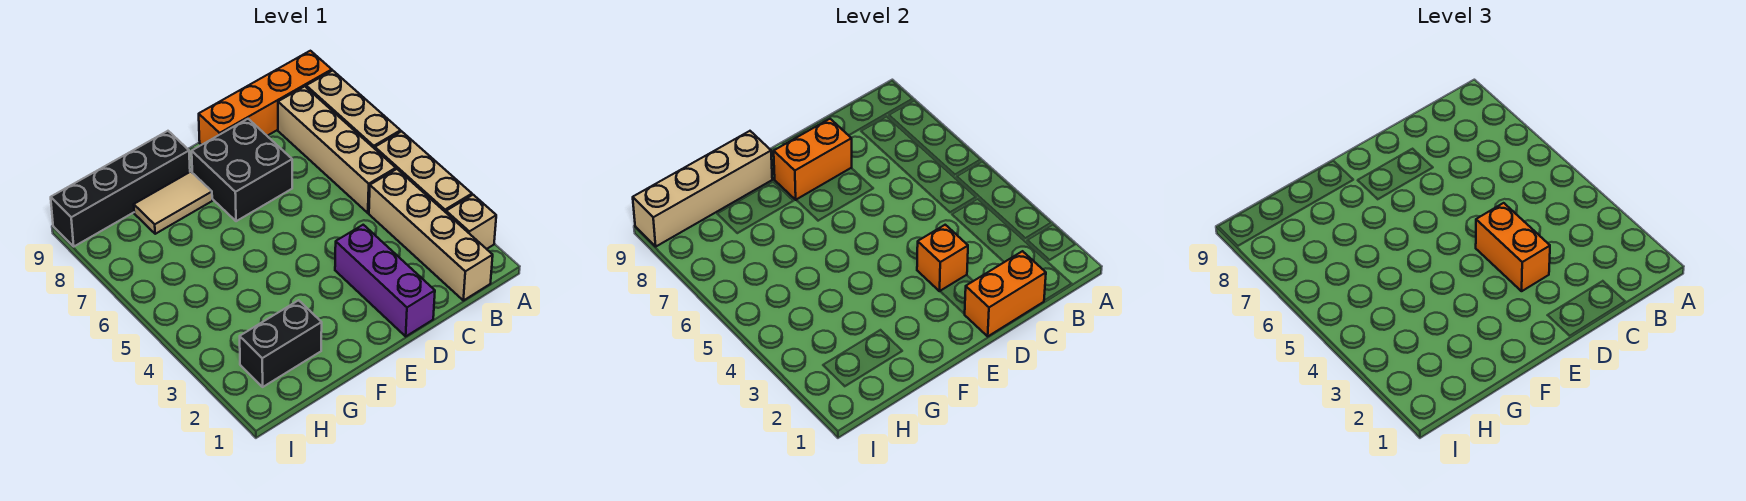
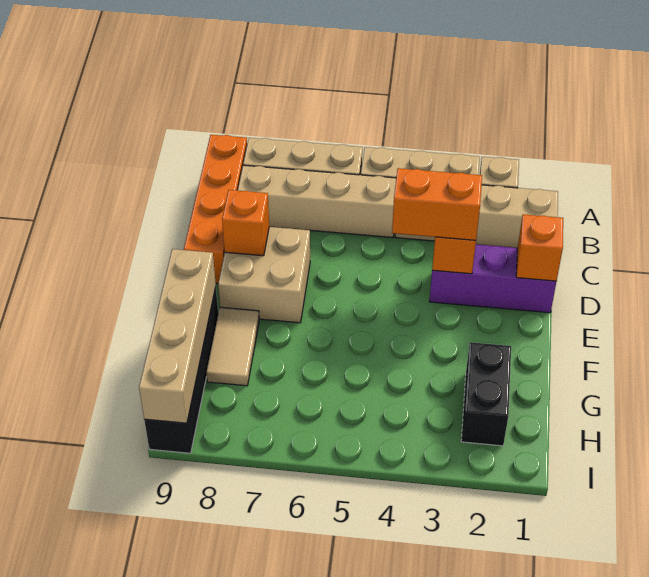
orange brick C1:D1 level 2 -> orange brick D1 level 2
black brick D7:E8 level 1 -> tan brick D7:E8 level 1
orange brick D8:E8 level 2 -> orange brick D8 level 2

